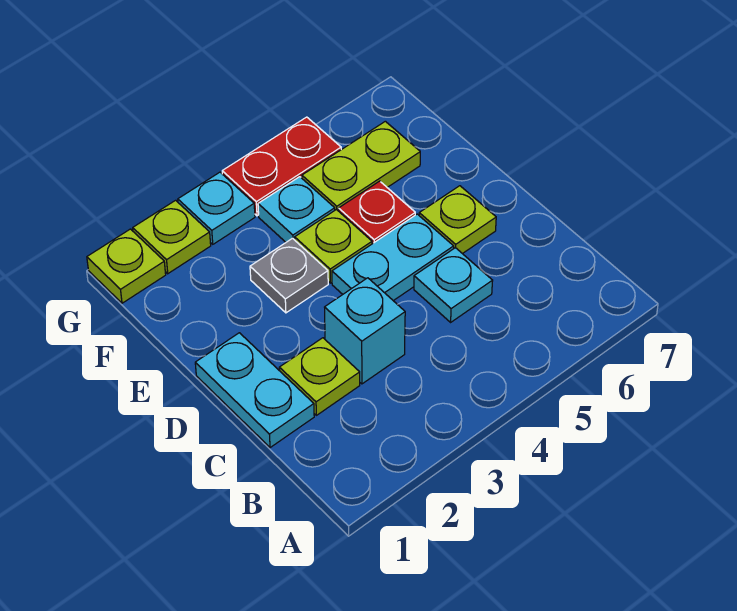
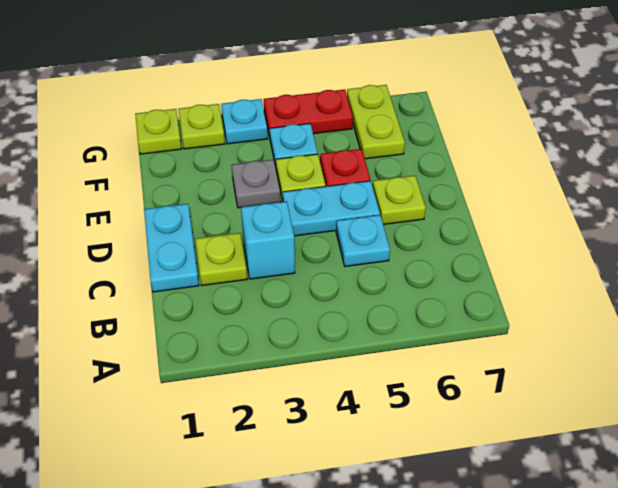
lime plate F5:F6 level 1 -> lime plate F6:G6 level 1

